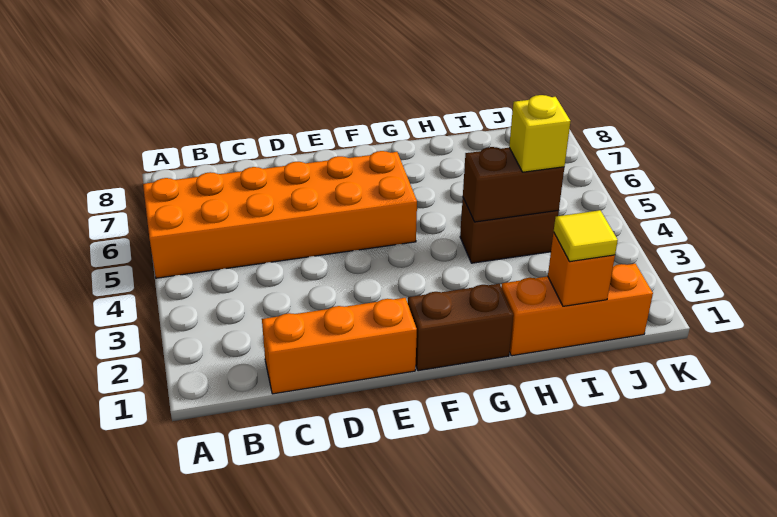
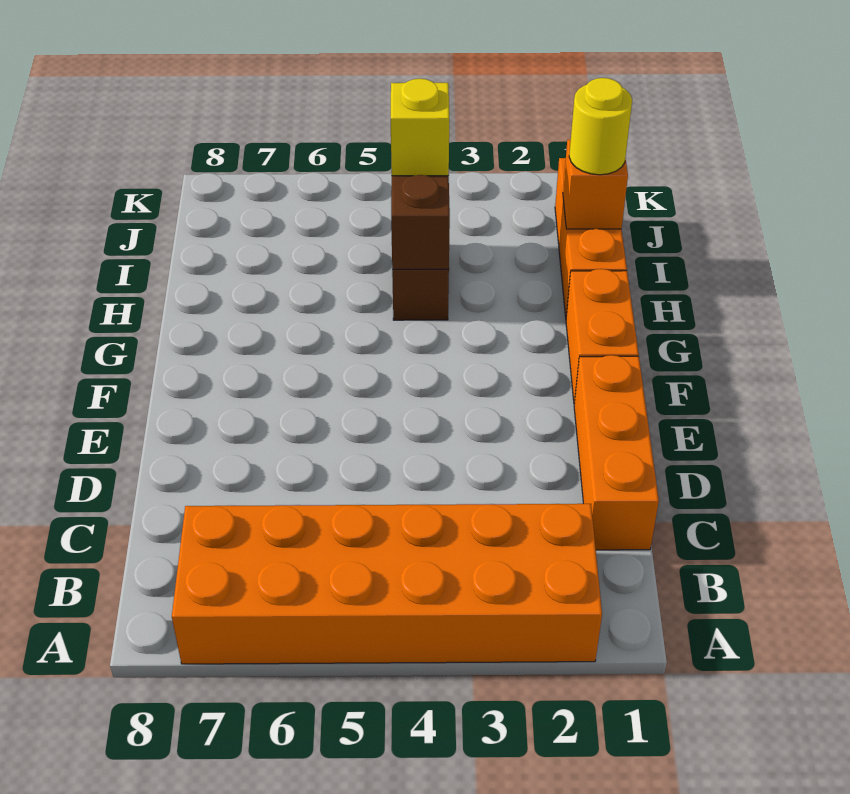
orange brick A5:F6 level 1 -> orange brick A2:B7 level 1
brown brick F1:G1 level 1 -> orange brick F1:G1 level 1
yellow tile I1 level 3 -> yellow round brick I1 level 3

